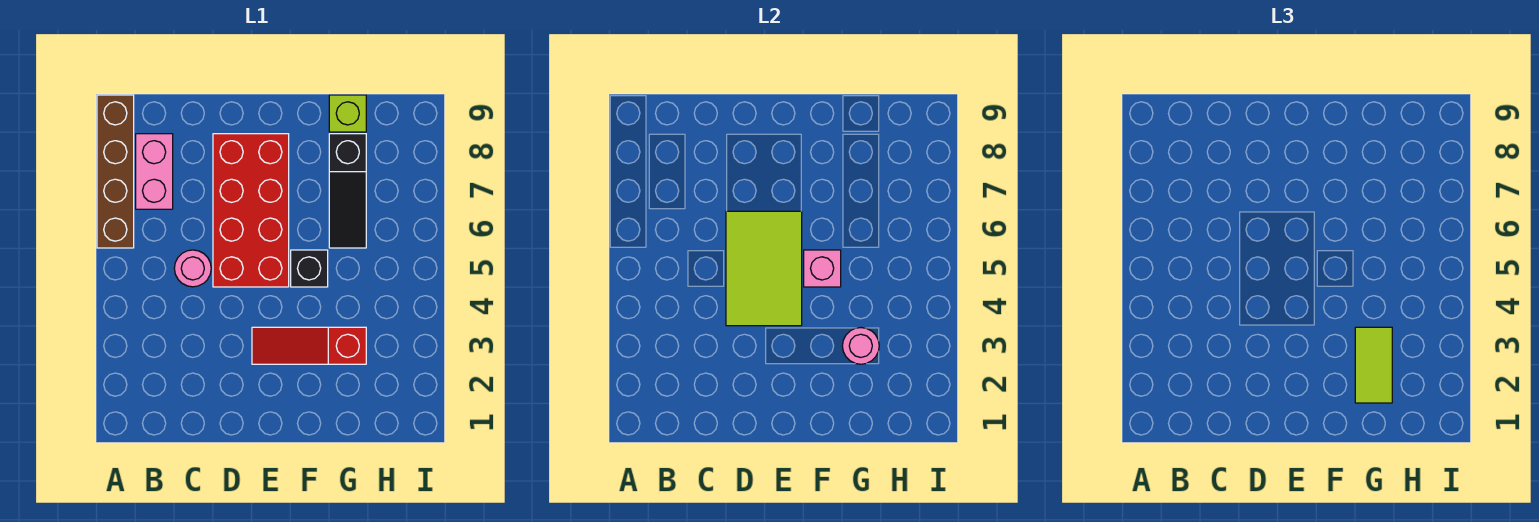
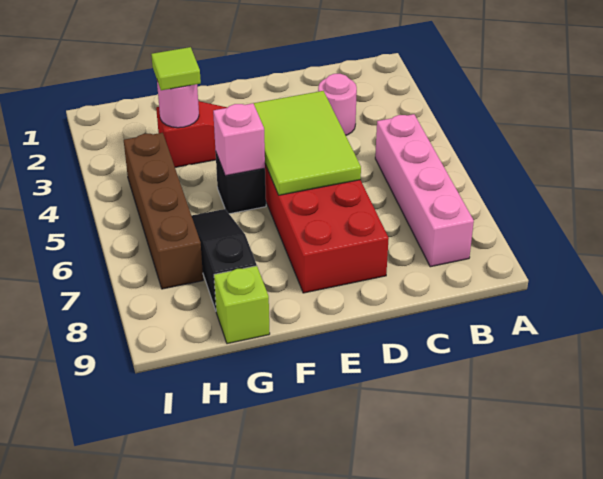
brown brick A6:A9 level 1 -> brown brick H4:H7 level 1
pink brick B7:B8 level 1 -> pink brick B5:B8 level 1
pink round brick C5 level 1 -> pink round brick C3 level 1
lime tile G2:G3 level 3 -> lime tile G3 level 3

